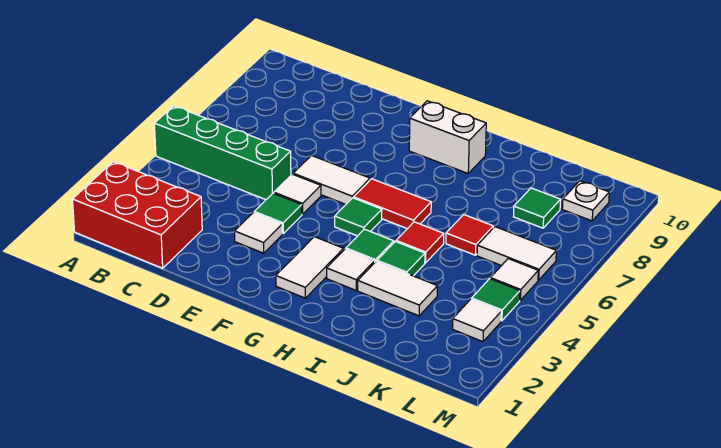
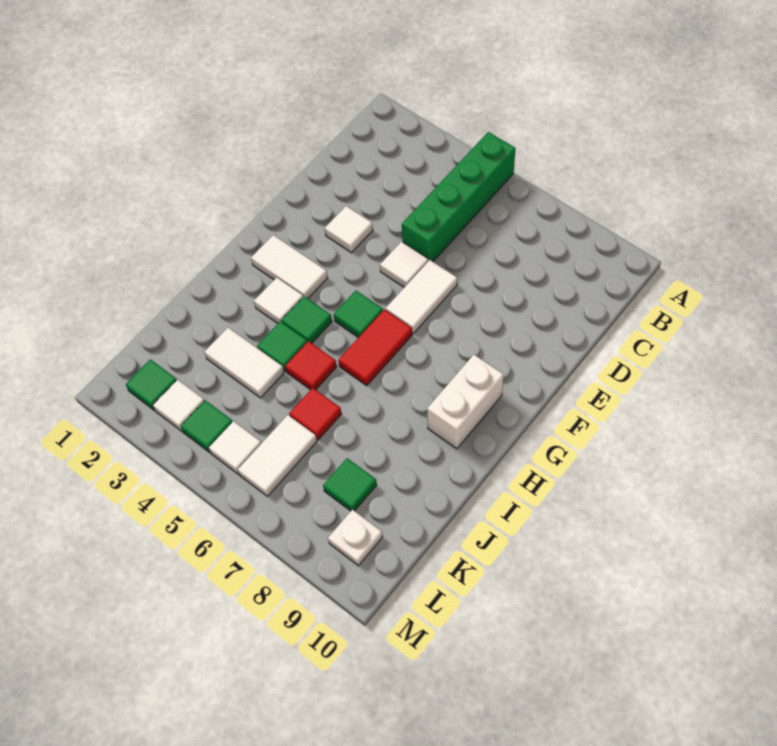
red brick A1:C2 level 1 -> none
green tile E4 level 1 -> green tile L2 level 1
white tile I3:J3 level 1 -> white tile J3:J4 level 1

